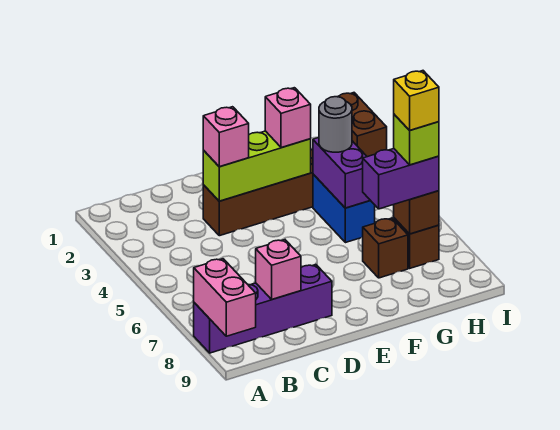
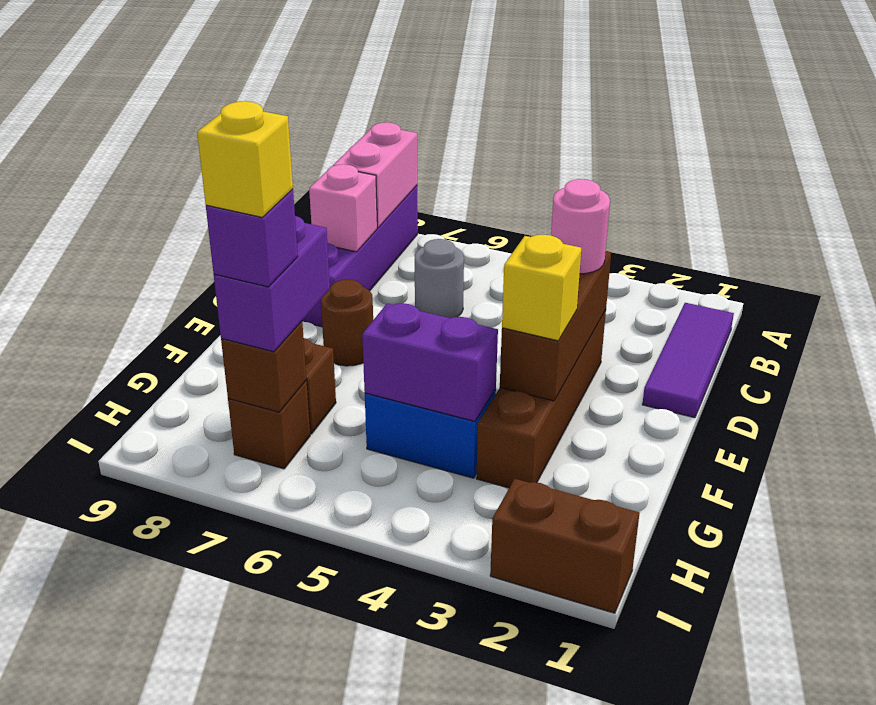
pink brick A8:A9 level 2 -> pink brick A8:B8 level 2
none -> purple tile B1:D1 level 1
lime brick D3:F3 level 2 -> brown brick D3:F3 level 2
pink brick D3 level 3 -> pink round brick D3 level 3
none -> brown round brick E7 level 1
pink brick F3 level 3 -> yellow brick F3 level 3
grey round brick G4 level 3 -> grey round brick C6 level 1
lime brick H7 level 4 -> purple brick H7 level 4

